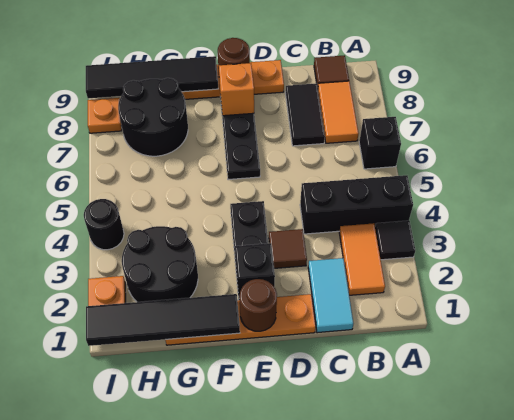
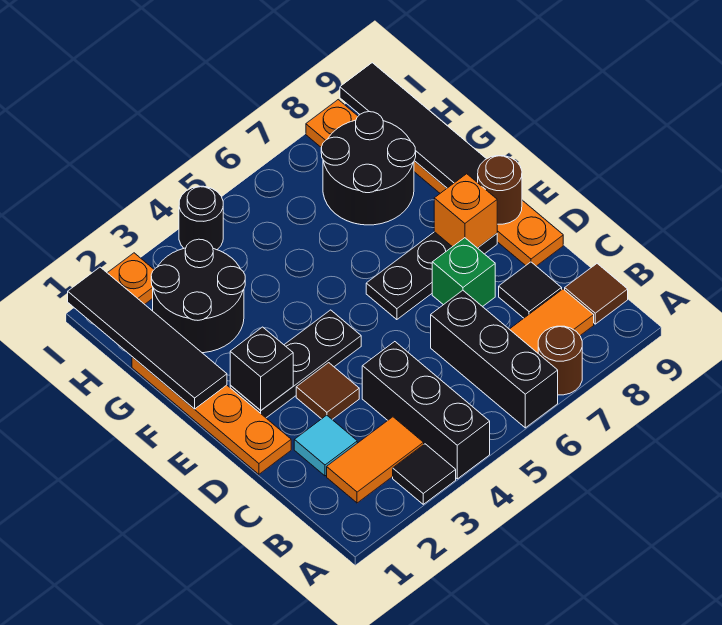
black brick A6 level 1 -> black brick A6:C6 level 1
cyan tile C1:C2 level 1 -> cyan tile C2 level 1
black tile C7:C8 level 1 -> black tile C8 level 1
none -> green brick D7 level 1
brown round brick E1 level 2 -> brown round brick A7 level 1

